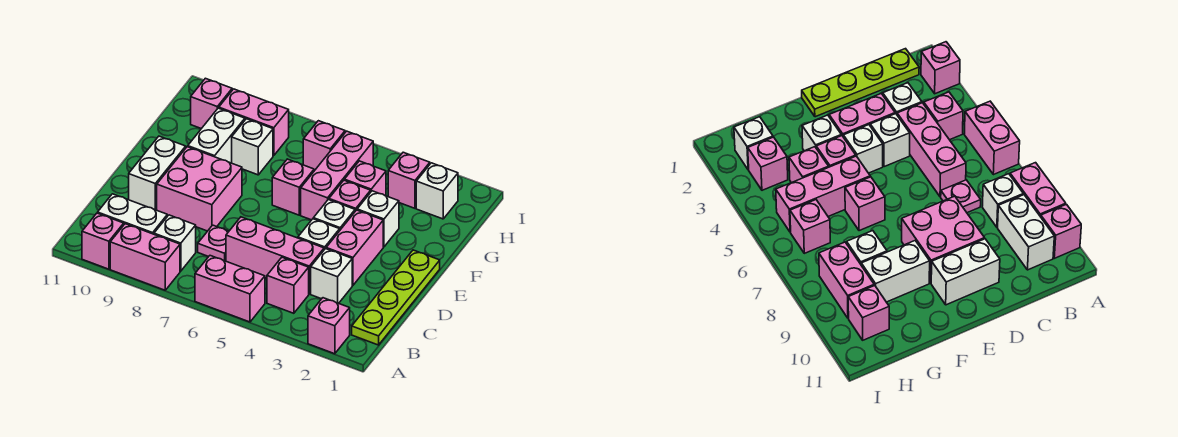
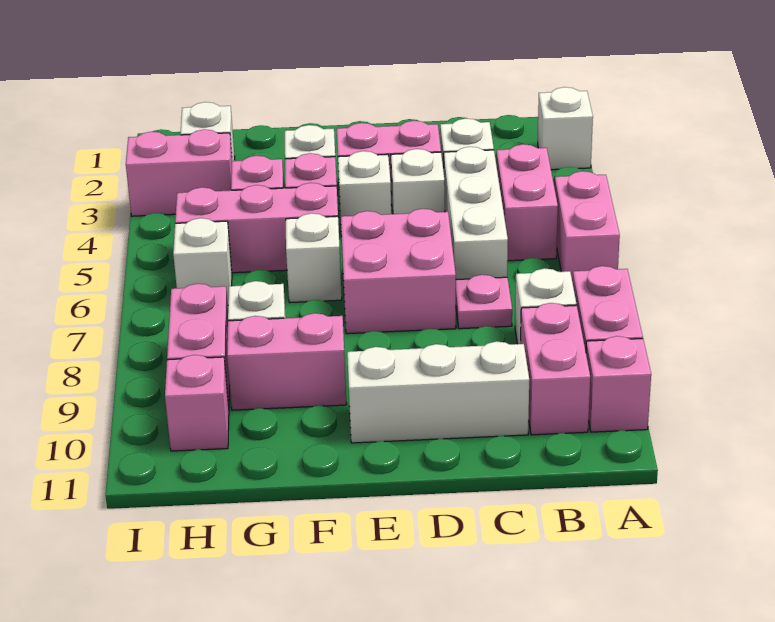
pink brick A2 level 1 -> white brick A2 level 1
lime plate B1:E1 level 1 -> none
pink brick B4 level 1 -> pink brick B4:B5 level 1
white brick B9:B10 level 1 -> pink brick B9:B10 level 1
pink brick C4:C6 level 1 -> white brick C4:C6 level 1
pink brick D8:E9 level 1 -> pink brick D6:E7 level 1
white brick D10:E10 level 1 -> white brick C10:E10 level 1
pink brick F6 level 1 -> white brick F6 level 1
white brick F9:G9 level 1 -> pink brick F9:G9 level 1
pink brick H3 level 1 -> pink brick H3:I3 level 1
pink brick H6 level 1 -> white brick H6 level 1

